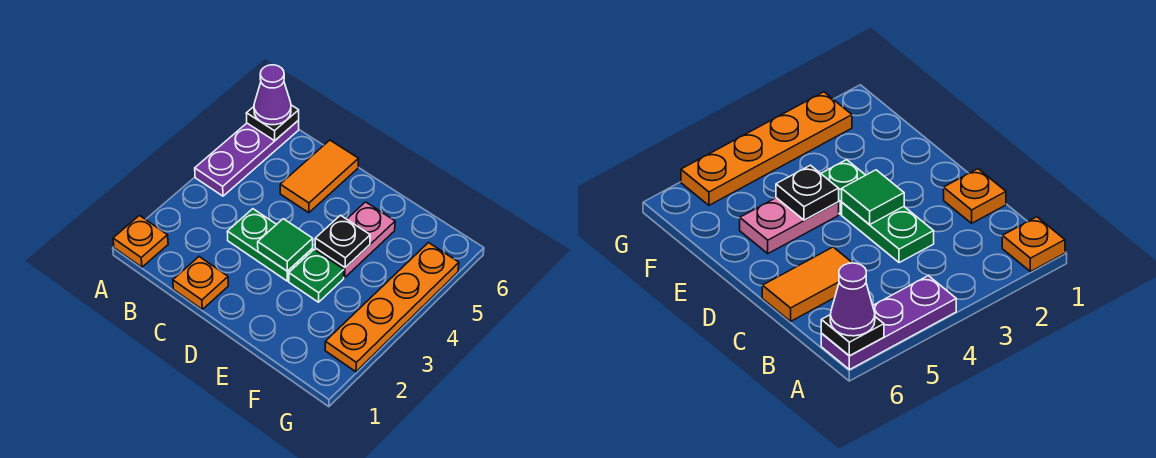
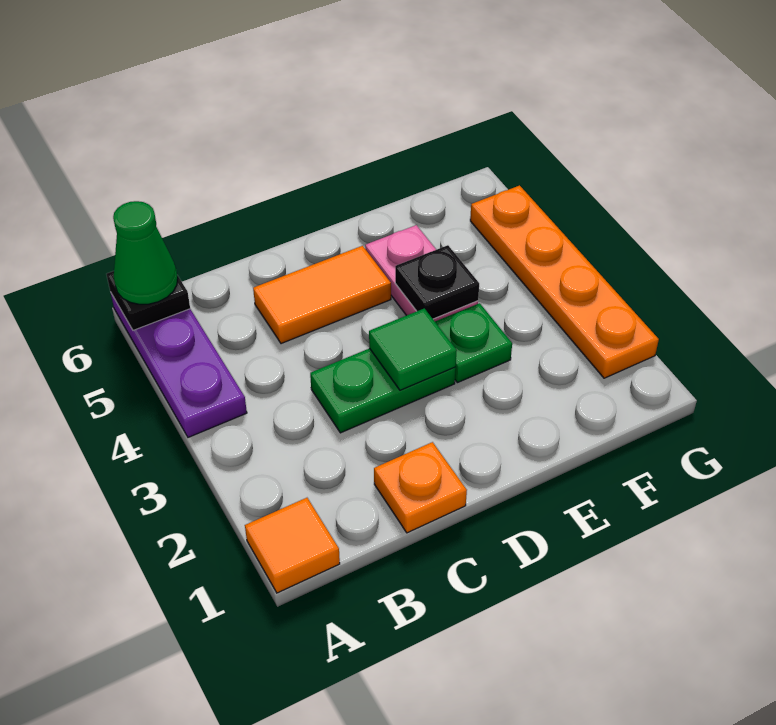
orange plate A1 level 1 -> orange tile A1 level 1
purple cone A6 level 3 -> green cone A6 level 3
orange tile C5:C6 level 1 -> orange tile C5:D5 level 1

